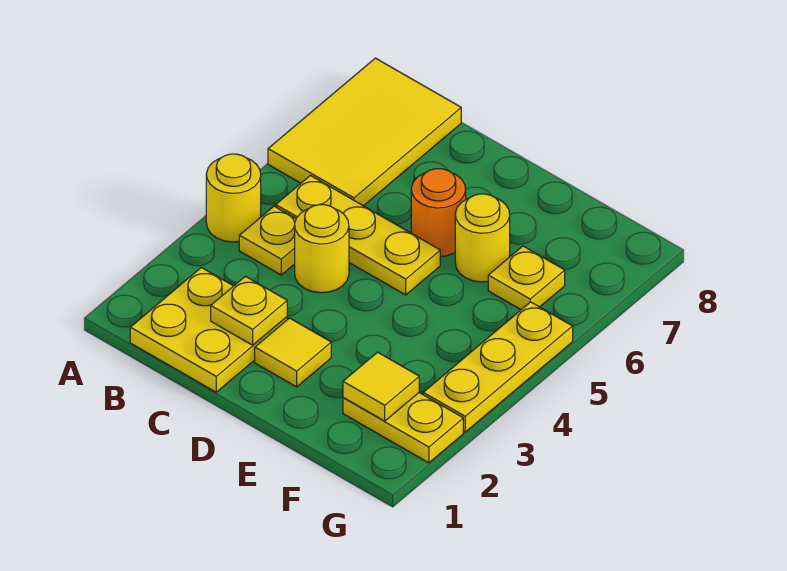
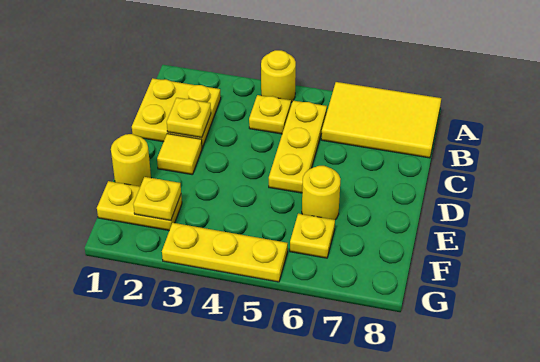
yellow round brick C4 level 1 -> yellow round brick E1 level 1
orange round brick D6 level 1 -> none
yellow plate F2:G2 level 1 -> yellow plate F1:F2 level 1
yellow tile F2 level 2 -> yellow plate F2 level 2

